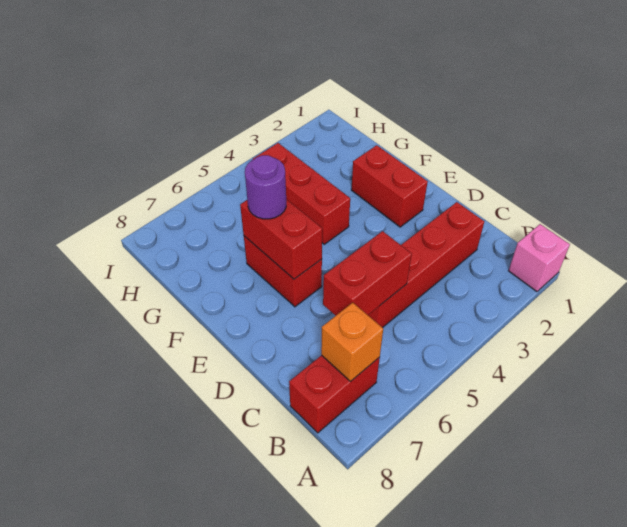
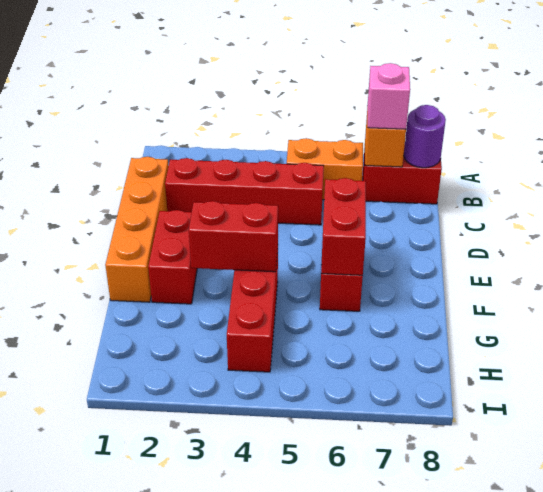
pink brick A1 level 1 -> pink brick B7 level 3
none -> orange brick B5:B6 level 1
none -> orange brick C1:F1 level 1
red brick C5:C6 level 2 -> red brick F3:F4 level 2
purple round brick F6 level 3 -> purple round brick B8 level 2

